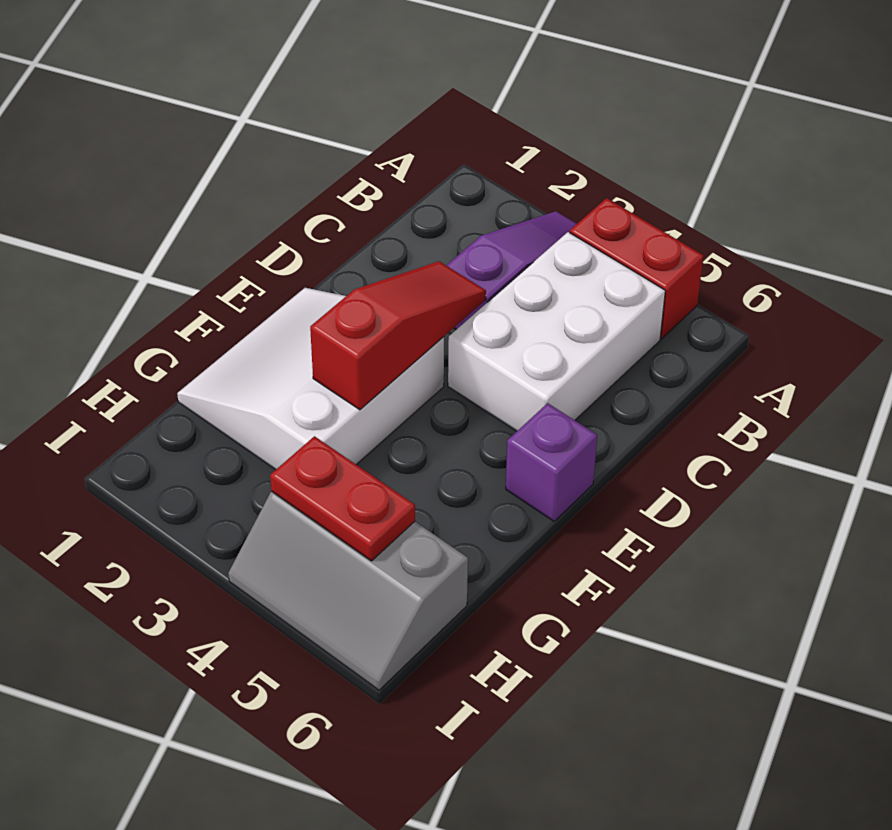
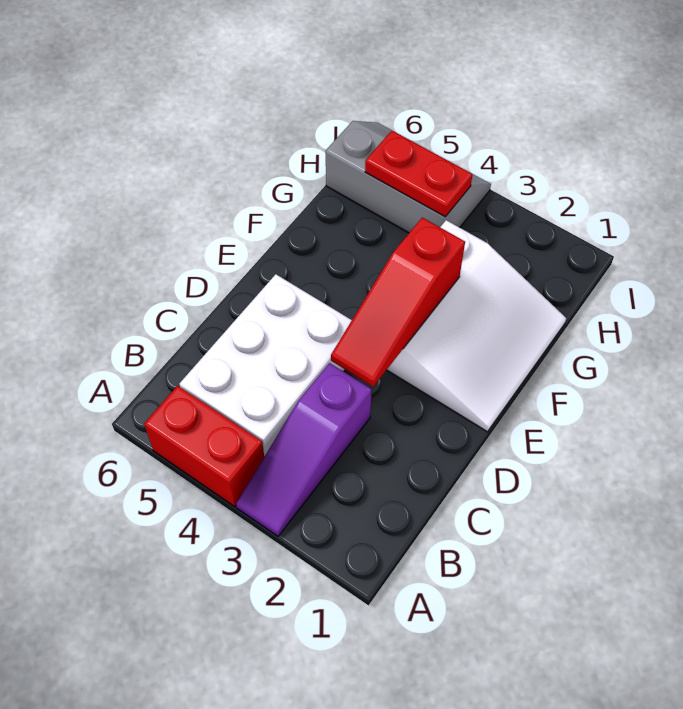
purple brick E6 level 1 -> none

